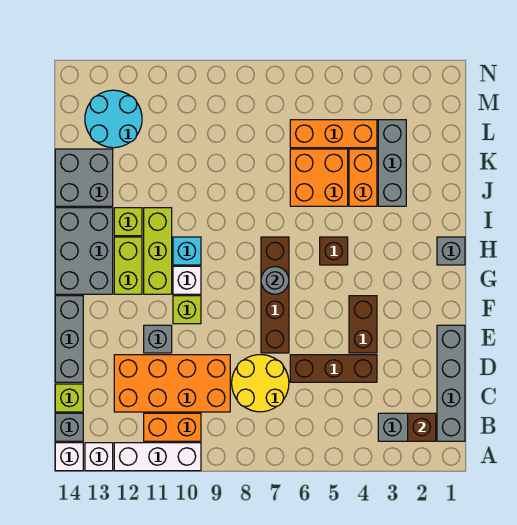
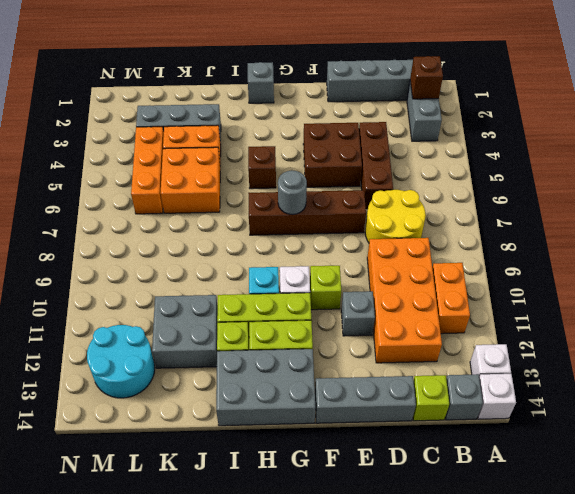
white brick A10:A12 level 1 -> none
brown brick E4:F4 level 1 -> brown brick E4:F5 level 1
grey brick J13:K14 level 1 -> grey brick J11:K12 level 1

